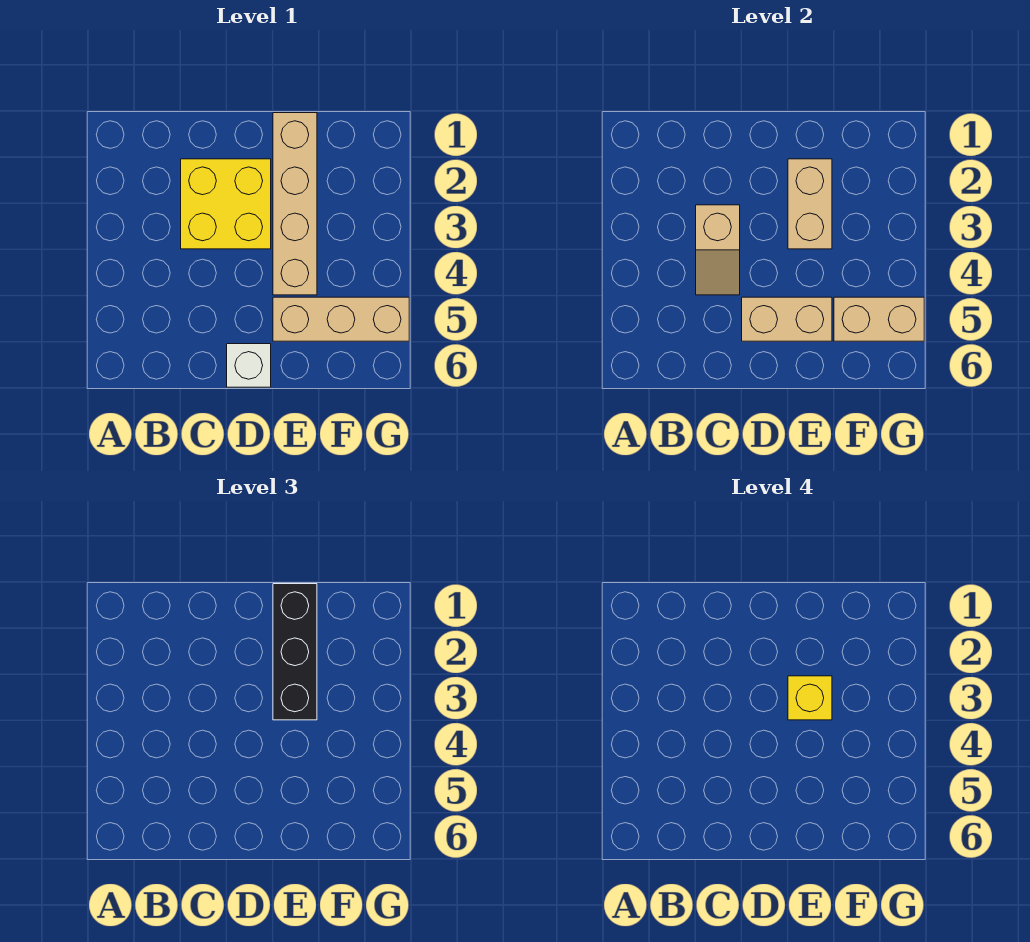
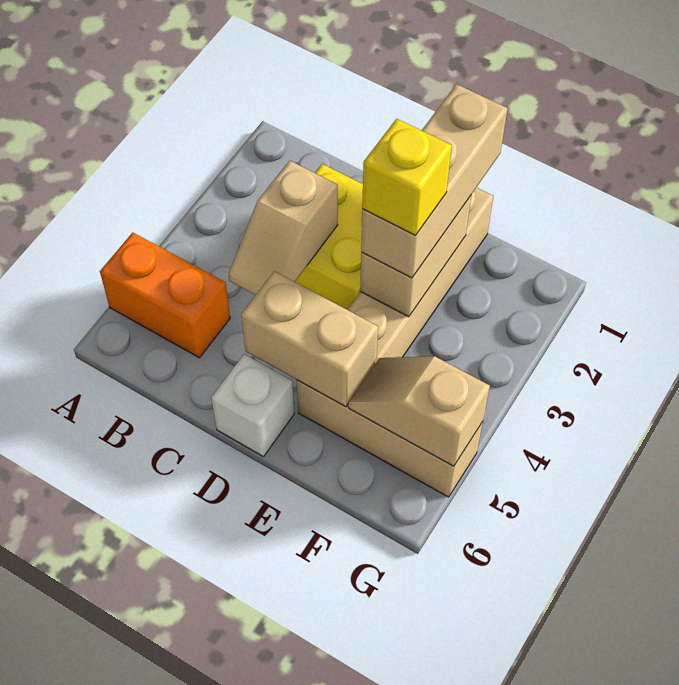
none -> orange brick A5:B5 level 1
black brick E1:E3 level 3 -> tan brick E1:E3 level 3
tan brick F5:G5 level 2 -> tan slope F5:G5 level 2 top G

